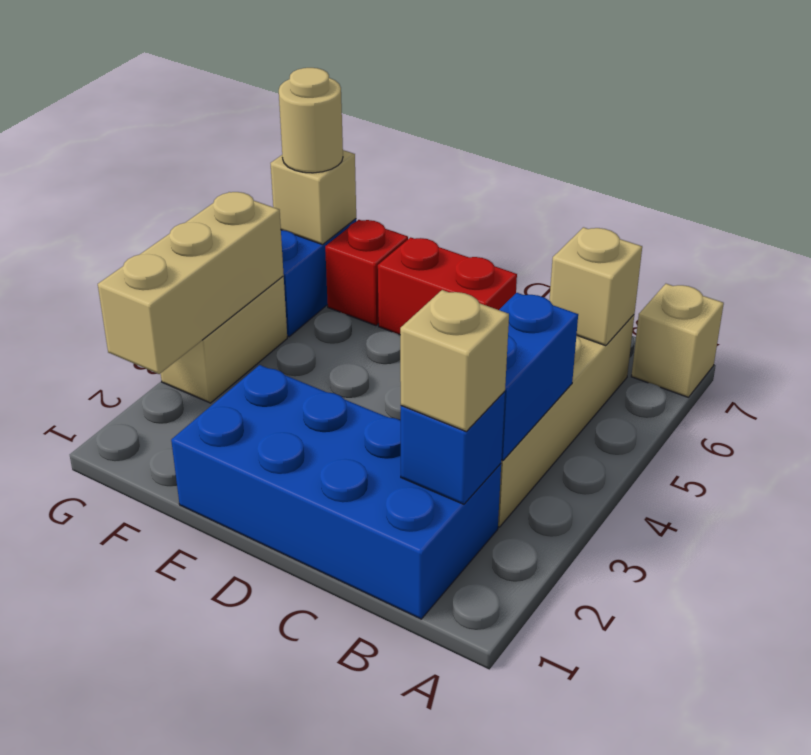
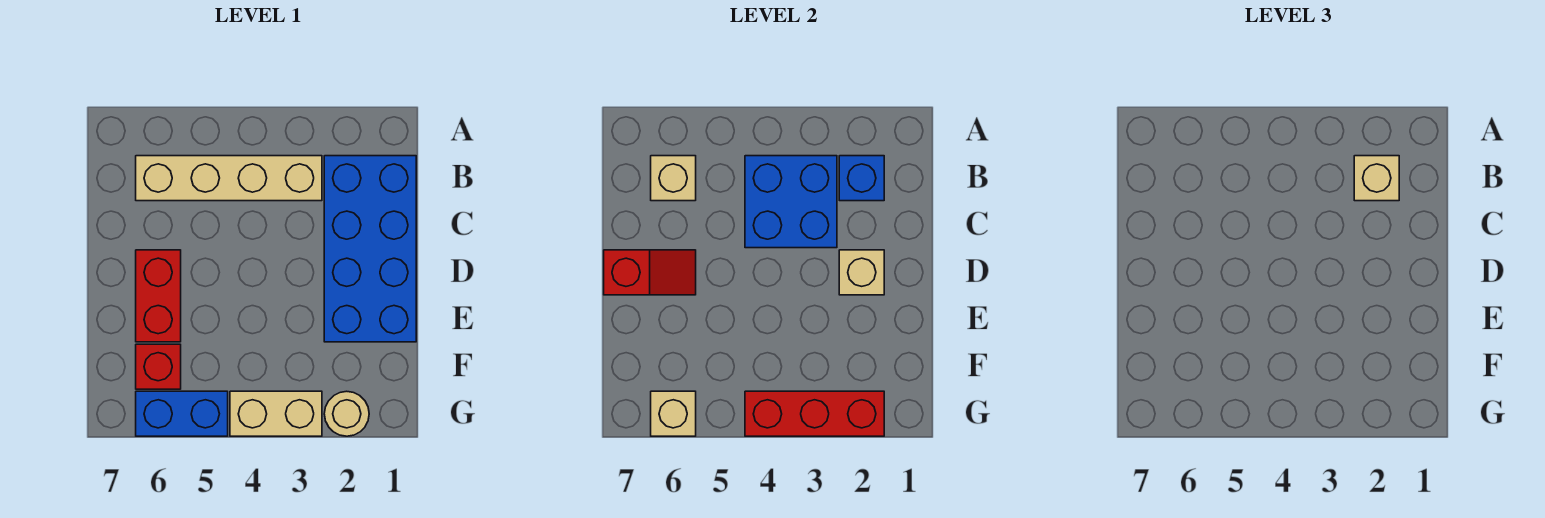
tan brick A7 level 1 -> tan brick D2 level 2
blue brick B3:B4 level 2 -> blue brick B3:C4 level 2
none -> red slope D6:D7 level 2 top 7
tan brick G2:G4 level 2 -> red brick G2:G4 level 2
tan round brick G6 level 3 -> tan round brick G2 level 1

